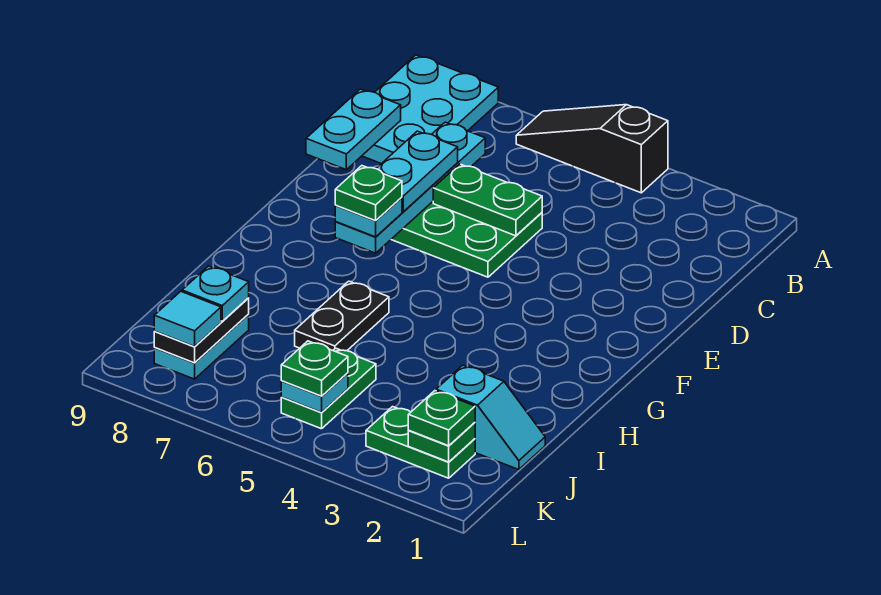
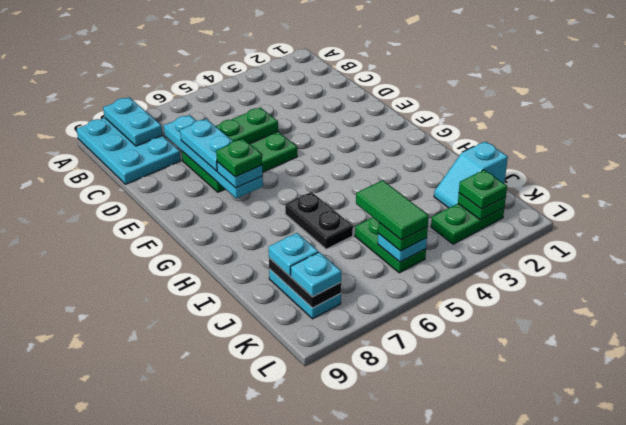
black slope A4:A6 level 1 top 4 -> none
cyan plate C9:D9 level 2 -> cyan plate A8:B8 level 2
cyan slope J1:J2 level 1 top 2 -> cyan slope J1:J2 level 1 top 1
none -> green tile J5:K5 level 4
cyan tile K8 level 3 -> cyan plate K8 level 3

